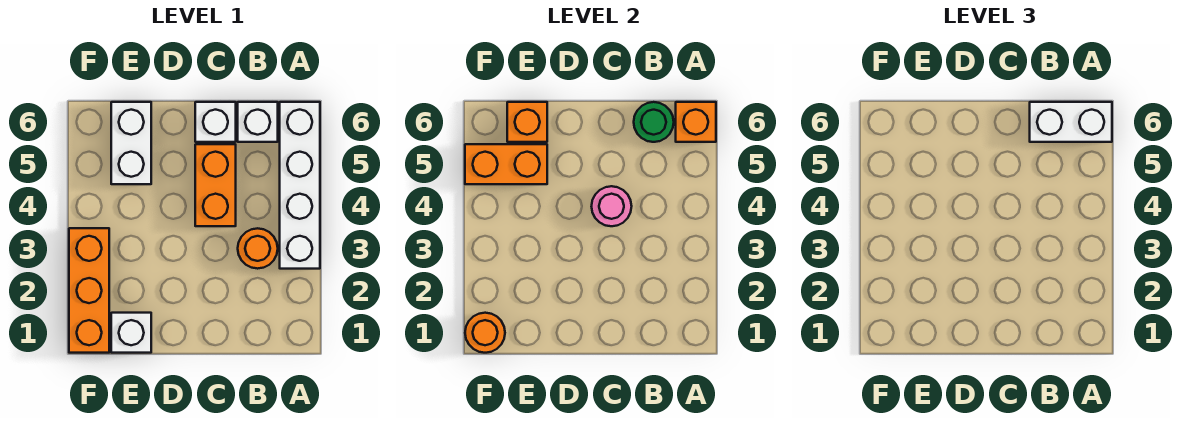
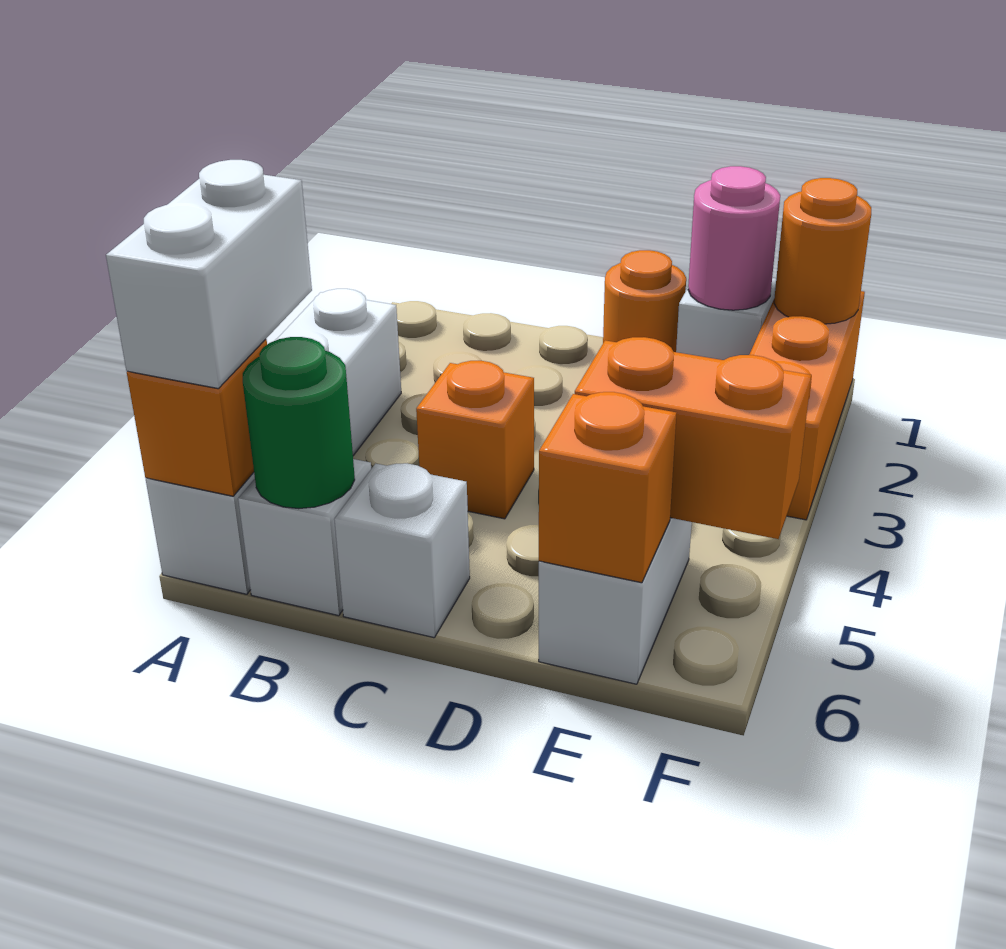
white brick A6:B6 level 3 -> white brick A5:A6 level 3
orange round brick B3 level 1 -> orange round brick D1 level 1
orange brick C4:C5 level 1 -> orange brick C4 level 1
pink round brick C4 level 2 -> pink round brick E1 level 2

